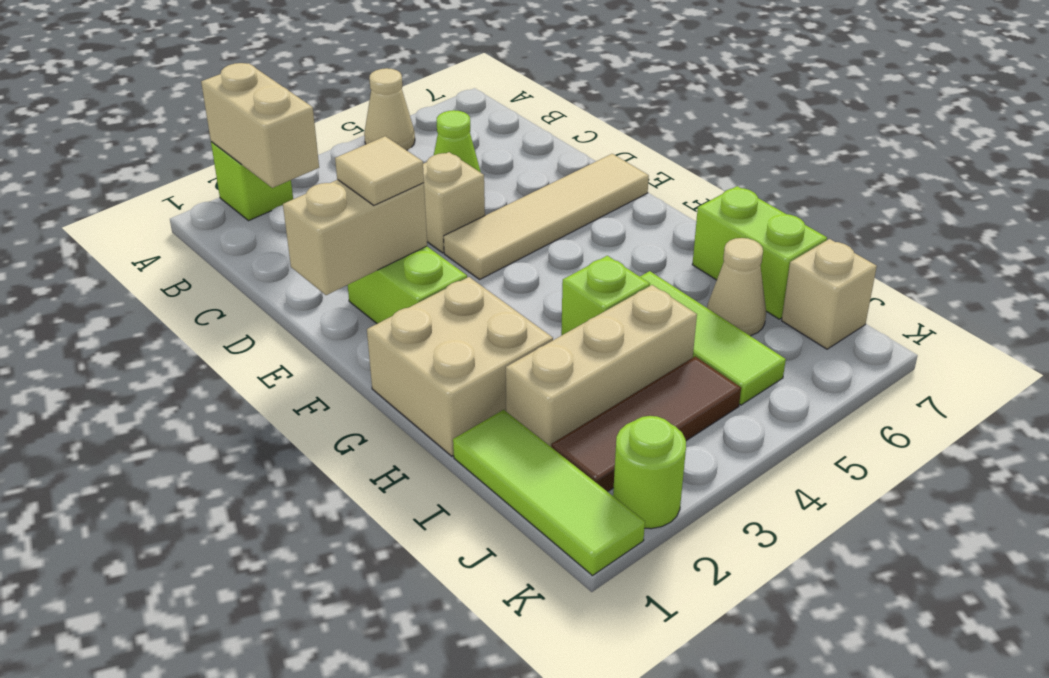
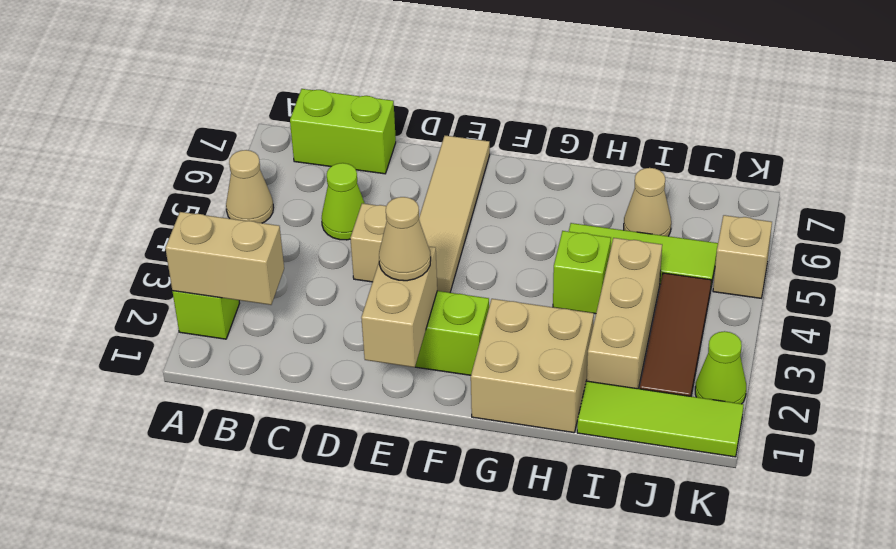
tan tile E2 level 3 -> tan cone E2 level 3
lime brick H7:I7 level 1 -> lime brick B7:C7 level 1
tan brick J7 level 1 -> tan brick K5 level 1
lime round brick K2 level 1 -> lime cone K2 level 1

